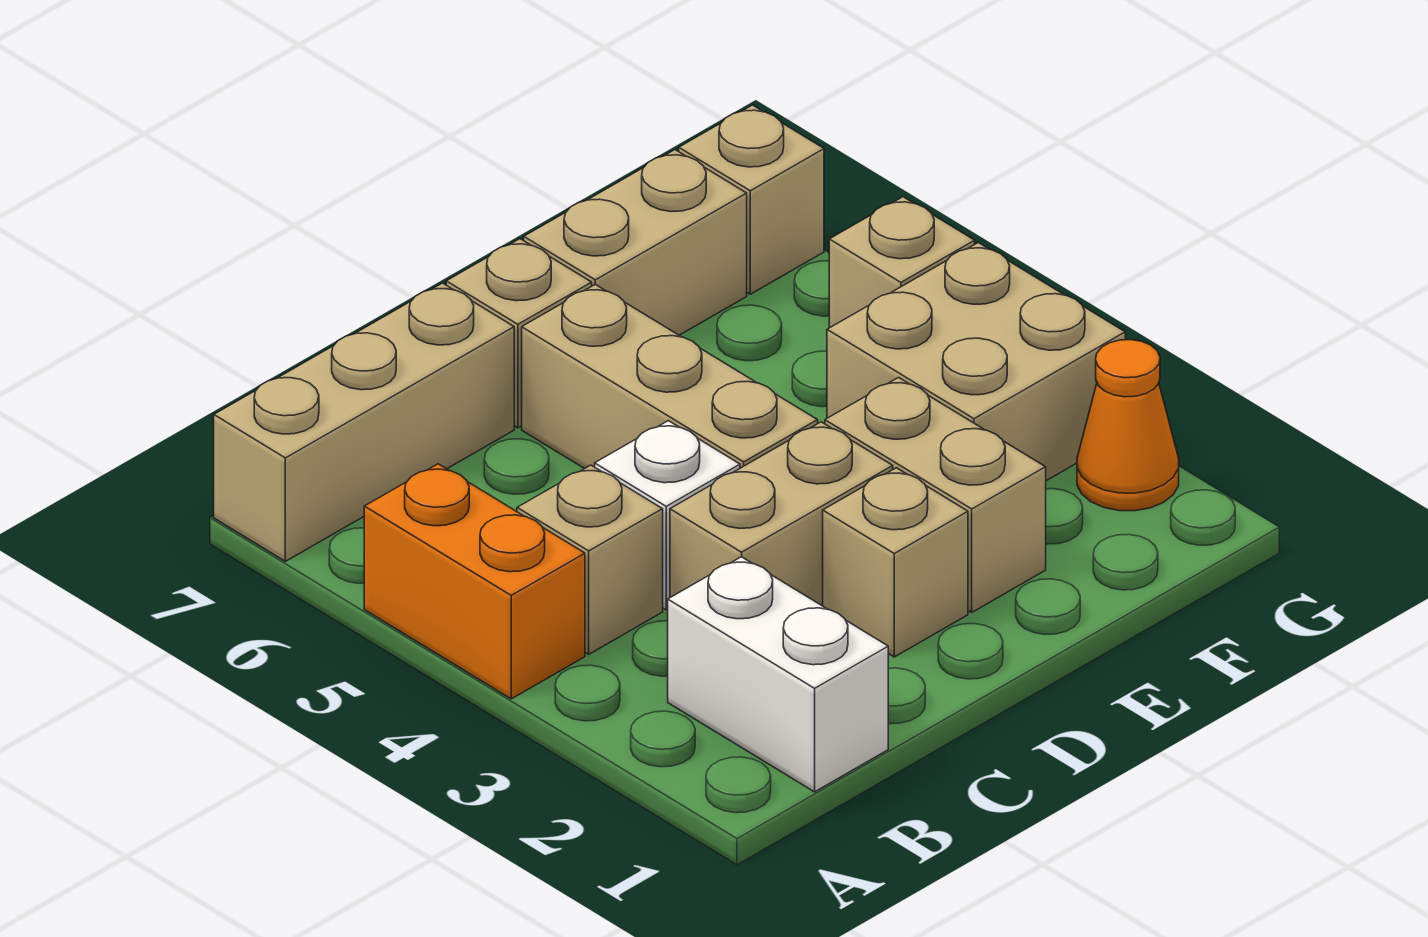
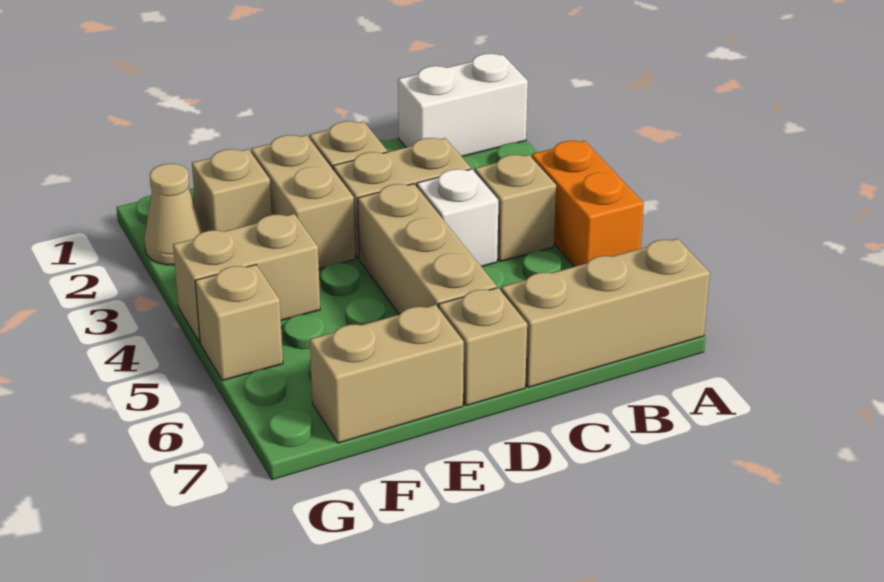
white brick B1:B2 level 1 -> white brick A1:B1 level 1
tan brick F3:G4 level 1 -> tan brick F4:G4 level 1
orange cone G2 level 1 -> tan cone G2 level 1
tan brick G7 level 1 -> tan brick F2 level 1

